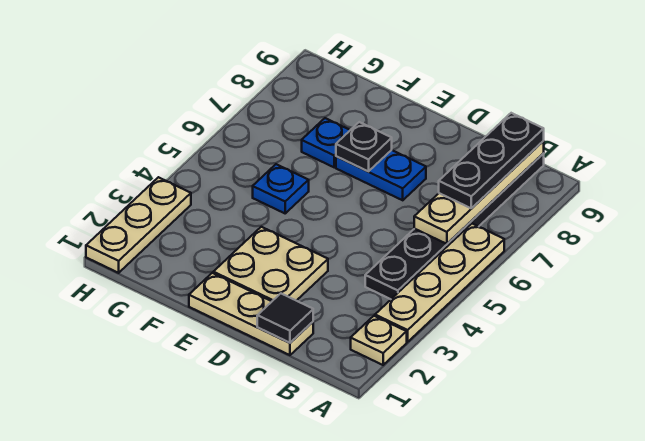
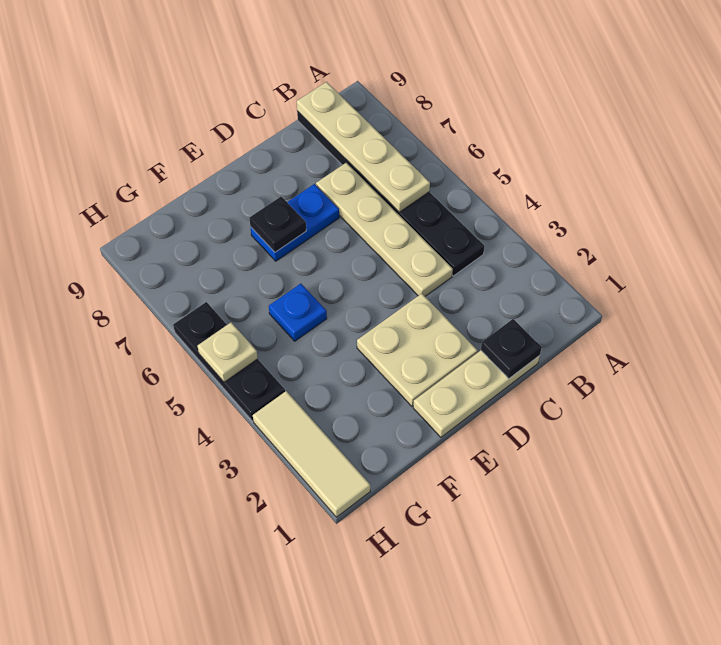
tan plate A2 level 1 -> tan plate H5 level 2
tan plate A3:A6 level 1 -> tan plate C4:C7 level 1
black plate B7:B9 level 3 -> black plate H4:H6 level 1
black tile C1 level 2 -> black plate C1 level 2
blue plate F7 level 1 -> none
tan plate H1:H3 level 1 -> tan tile H1:H3 level 1

